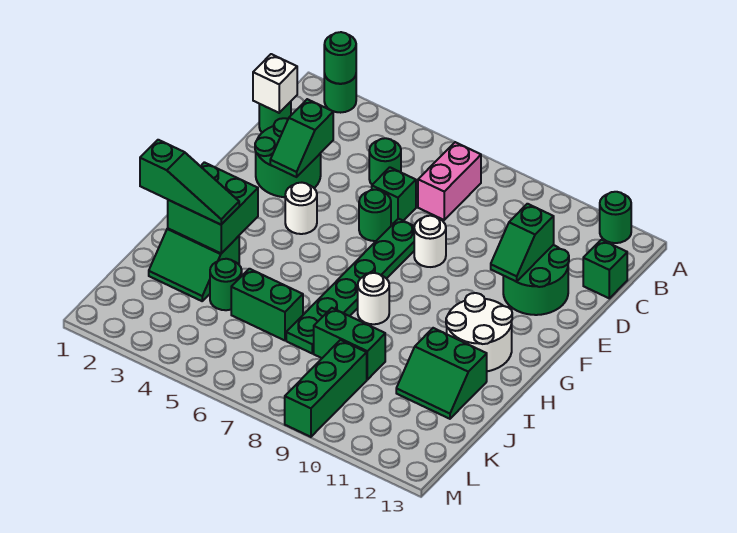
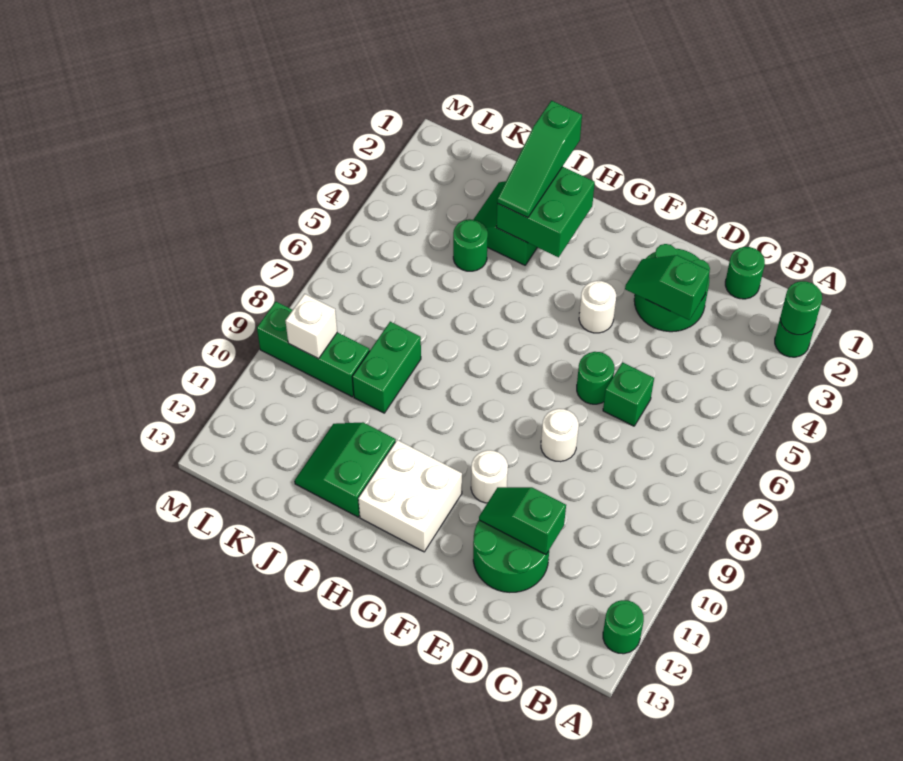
pink brick B7:C7 level 1 -> none
white brick C1 level 2 -> white brick L9 level 2
green round brick C5 level 1 -> none
green brick C13 level 1 -> none
green plate E7:J7 level 1 -> none
white round brick G11:H12 level 1 -> white brick G11:H12 level 1
white round brick H8 level 1 -> white round brick F10 level 1
green brick J5:J6 level 1 -> none

